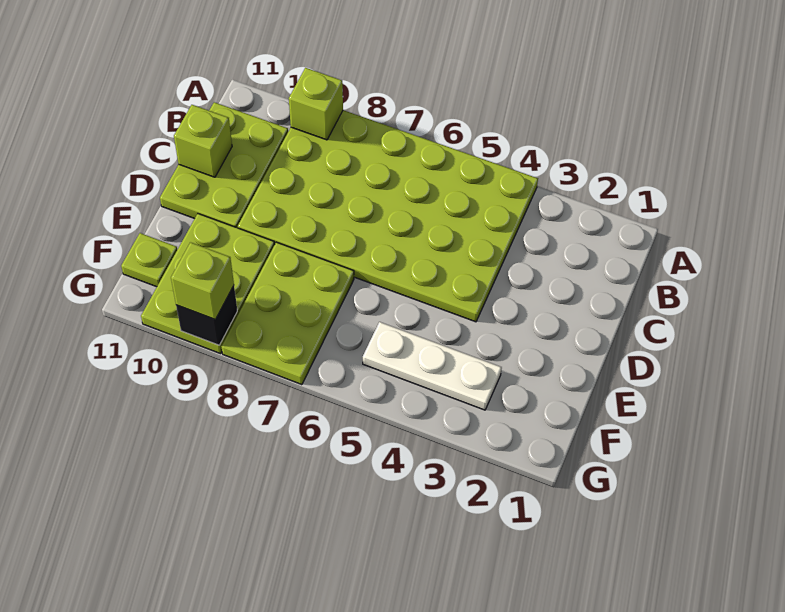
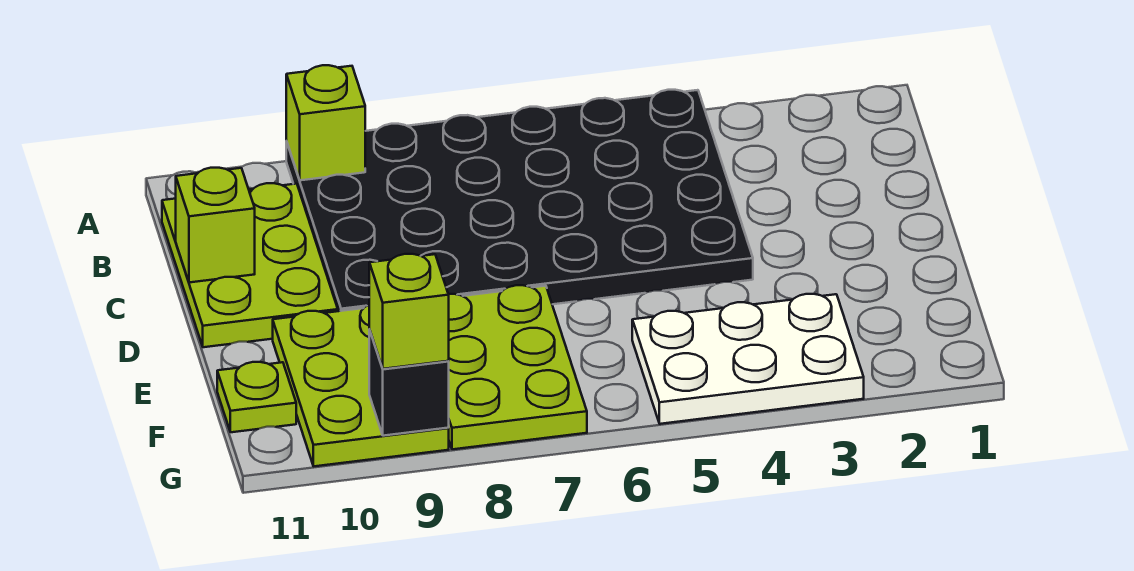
lime plate A4:D9 level 1 -> black plate A4:D9 level 1
white plate F3:F5 level 1 -> white plate F3:G5 level 1

